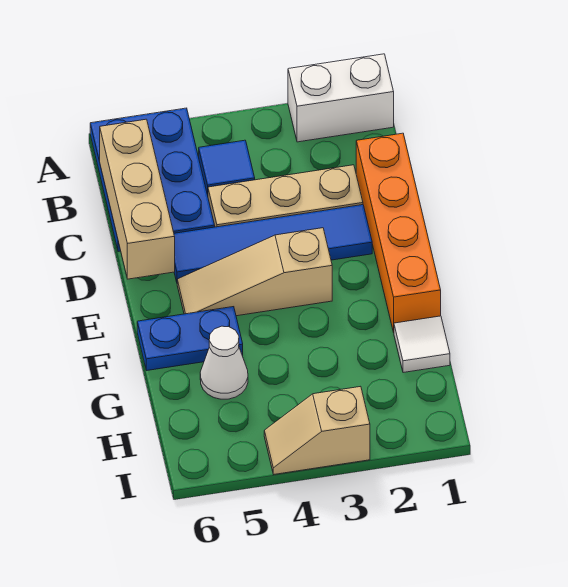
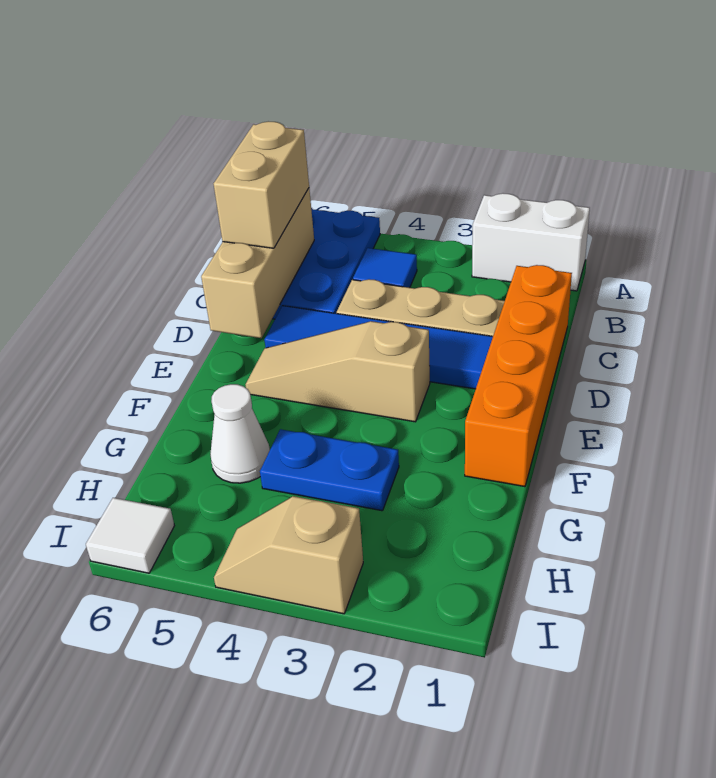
none -> tan brick B6:C6 level 3
blue plate F5:F6 level 1 -> blue plate G3:G4 level 1
white tile G1 level 1 -> white tile I6 level 1

